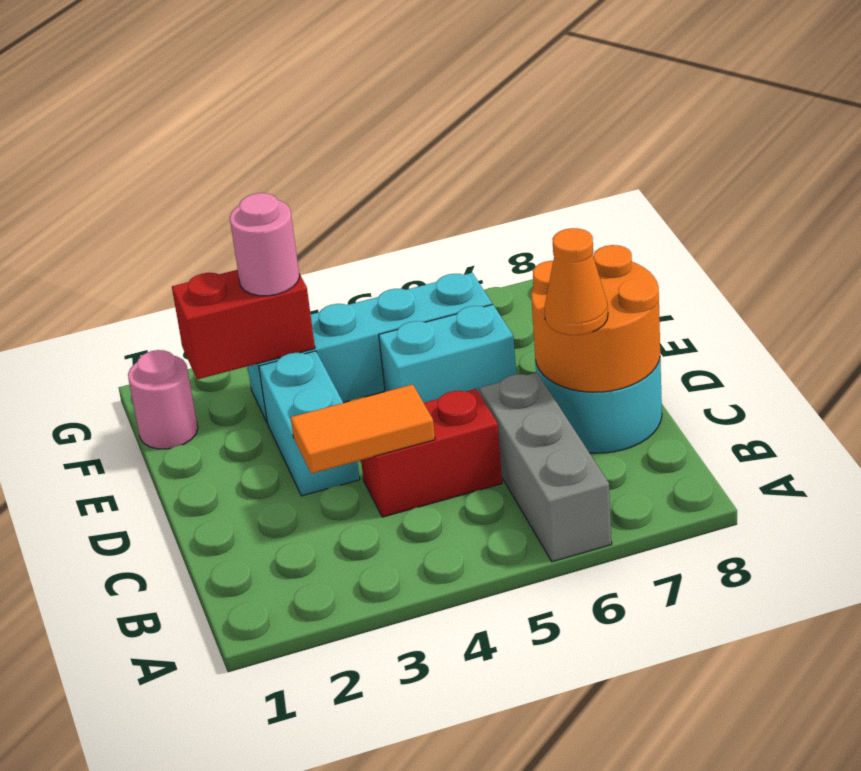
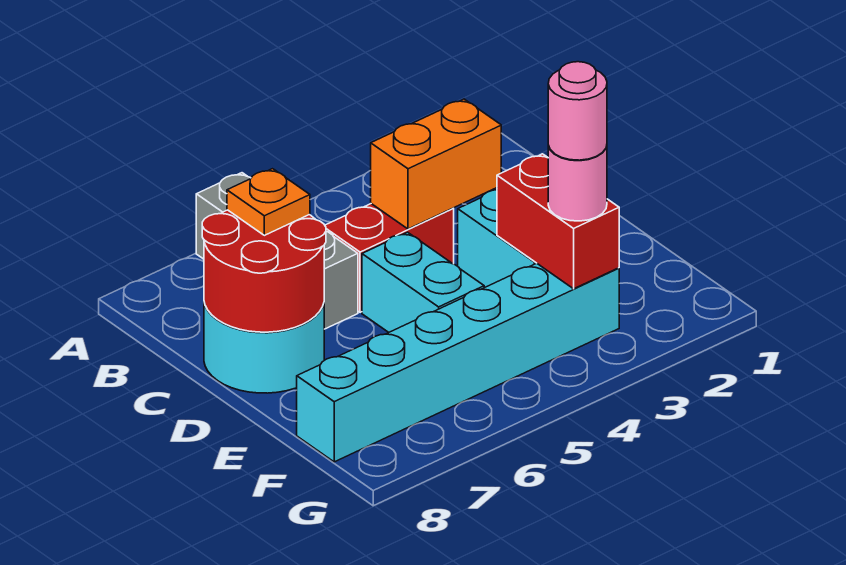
orange tile C3:C4 level 2 -> orange brick C3:C4 level 2
orange round brick C7:D8 level 2 -> red round brick C7:D8 level 2
orange cone C7 level 3 -> orange plate C7 level 3
cyan brick E5:E6 level 1 -> cyan brick D5:E5 level 1
pink round brick F1 level 1 -> pink round brick F3 level 4
red brick F2:F3 level 2 -> red brick E3:F3 level 2
cyan brick F3:F6 level 1 -> cyan brick F3:F8 level 1

